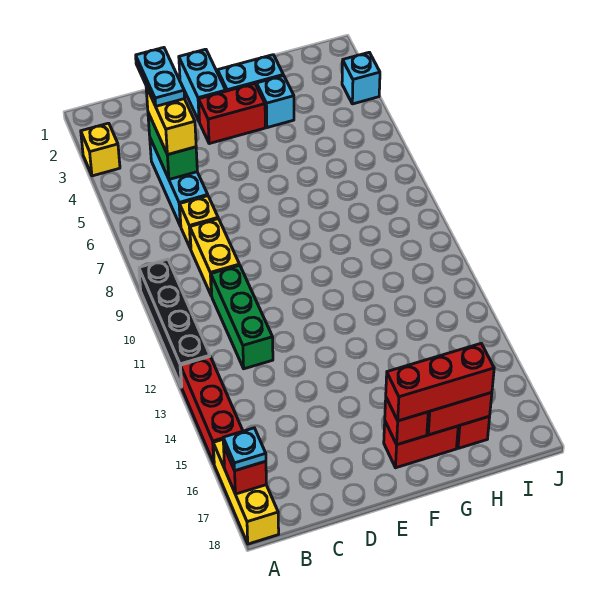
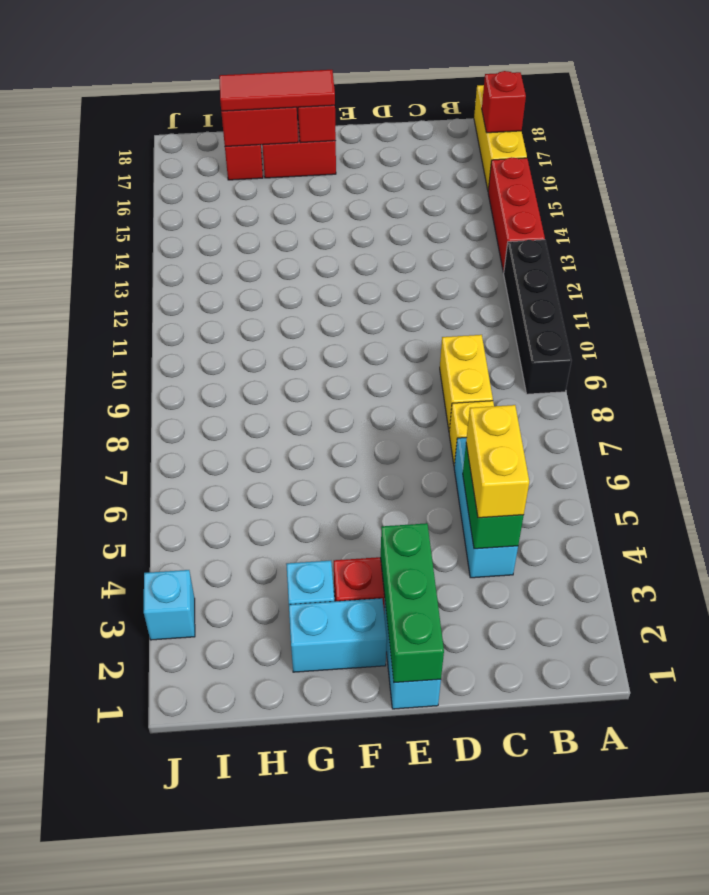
yellow brick A3 level 1 -> none
cyan plate A17 level 3 -> none
cyan plate C3:C4 level 4 -> none
green brick C10:C12 level 1 -> green brick E1:E3 level 2
red brick F17:H17 level 3 -> red tile F17:H17 level 3

